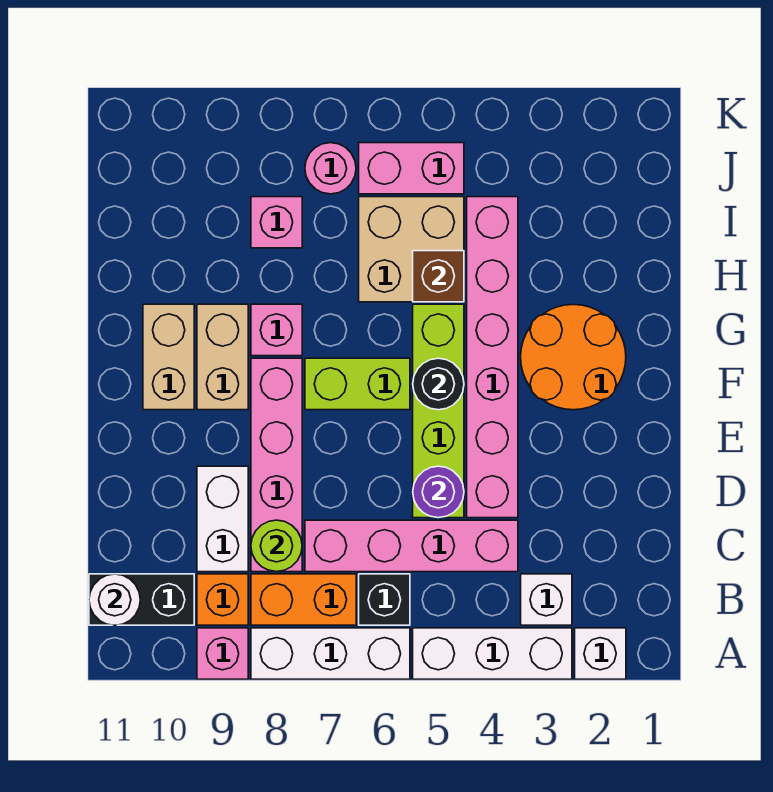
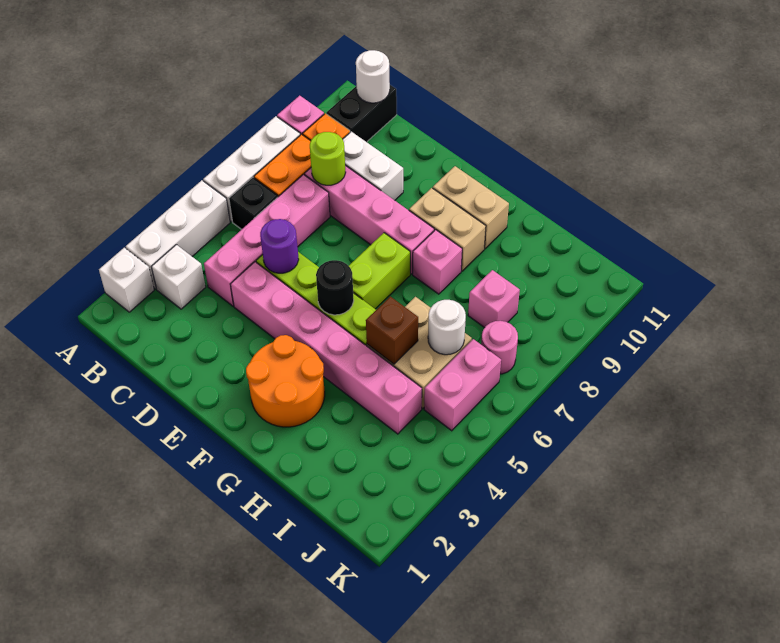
none -> white round brick I6 level 2

